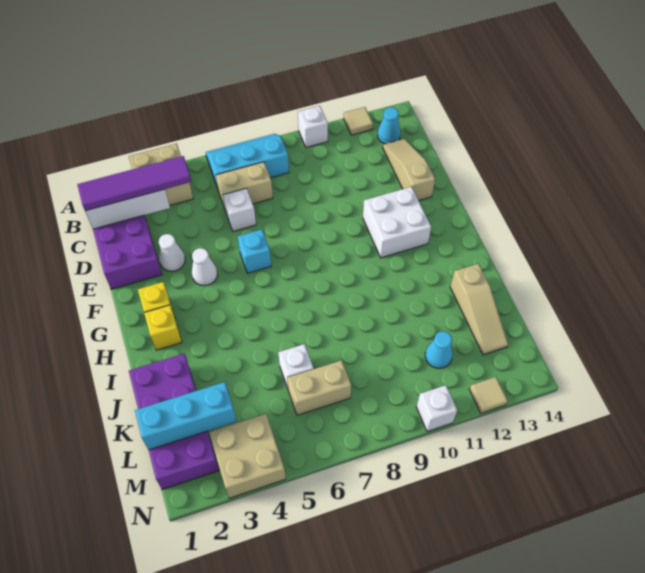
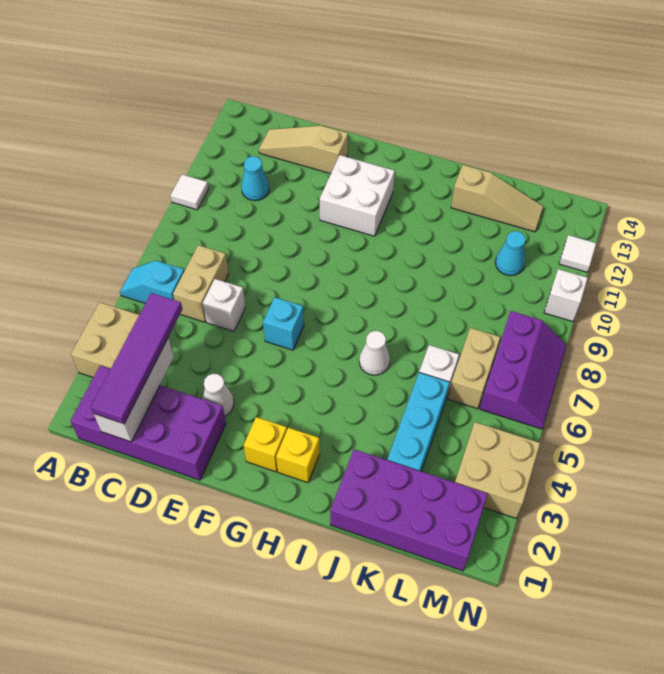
cyan slope A6:B8 level 1 top B -> cyan slope A6:B6 level 1 top B
white brick A10 level 1 -> white tile A10 level 1
tan tile A12 level 1 -> none
cyan cone B13 level 1 -> cyan cone C11 level 1
white cone F4 level 1 -> white cone I6 level 1
cyan brick L1:L3 level 2 -> cyan brick K3:K5 level 1
none -> purple slope M6:N8 level 1 top M
tan tile N12 level 1 -> white tile N12 level 1

